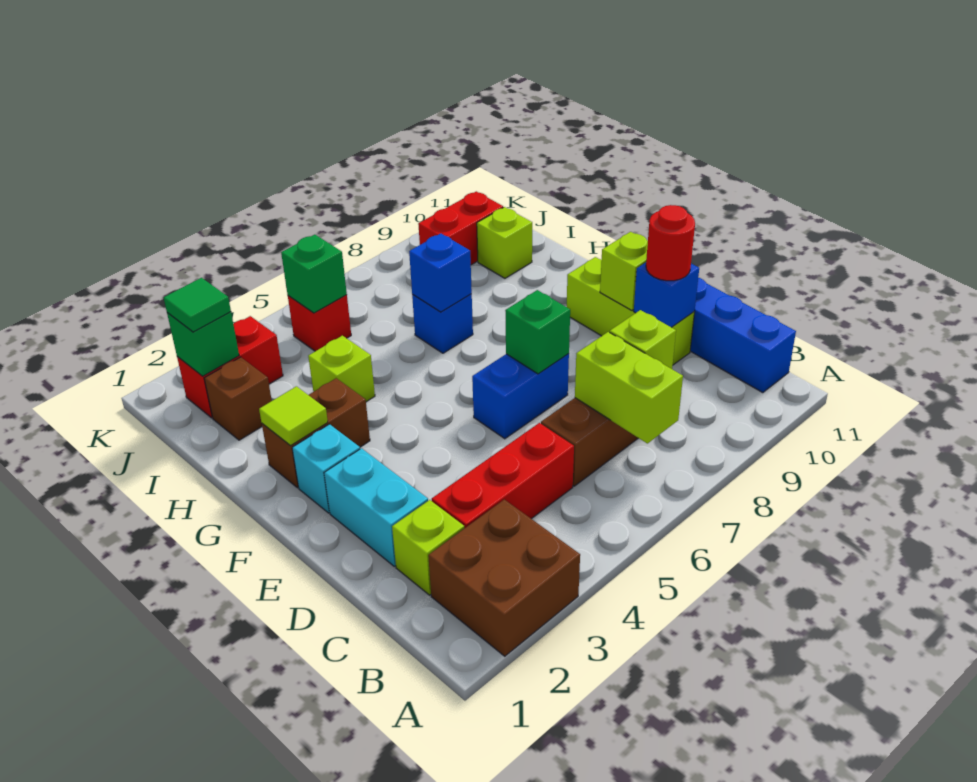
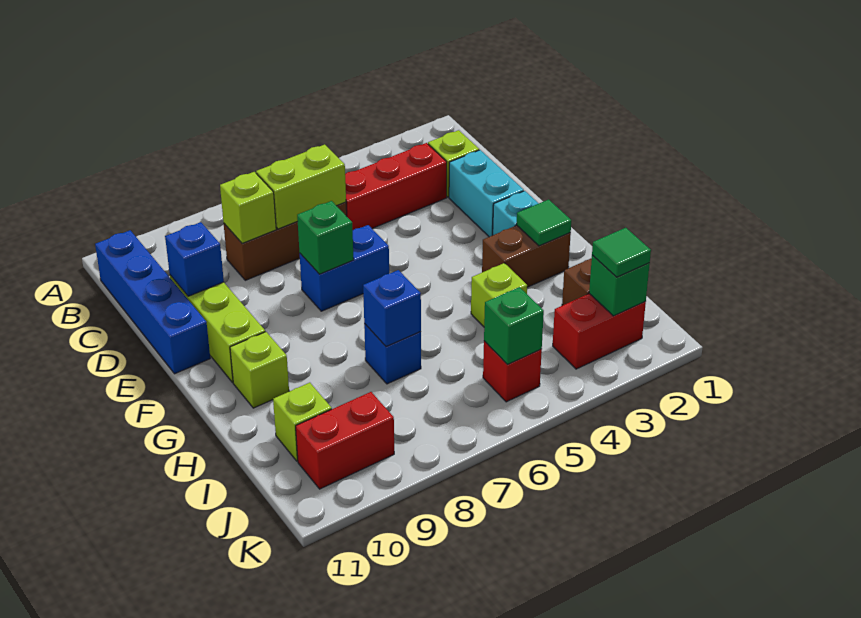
brown brick A2:B3 level 1 -> none
lime brick B7:C7 level 2 -> lime brick C6:C7 level 2
red round brick D10 level 3 -> none
lime brick E10 level 2 -> lime brick G10 level 1
lime tile G2 level 2 -> green tile G2 level 2

